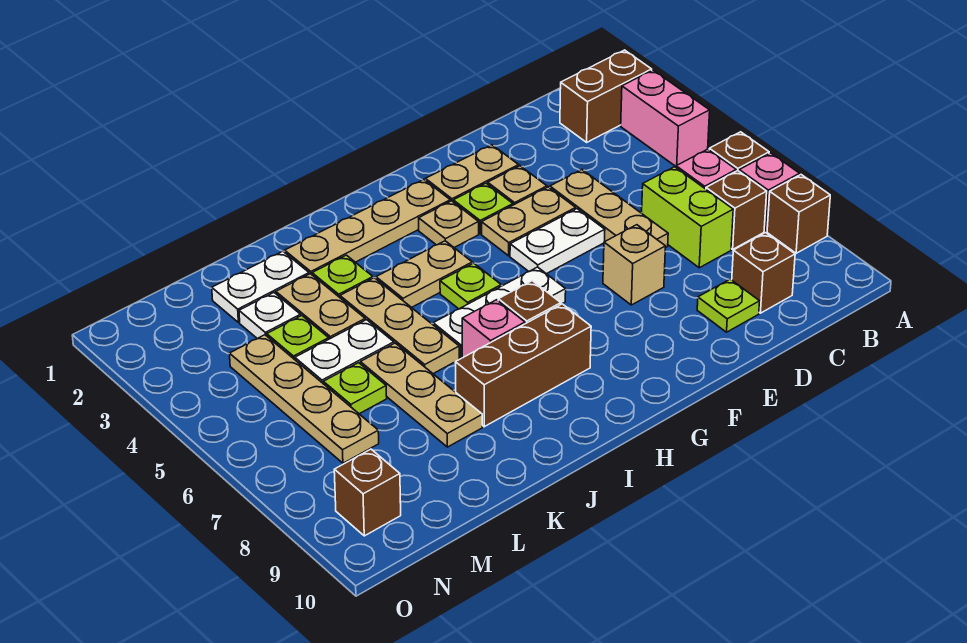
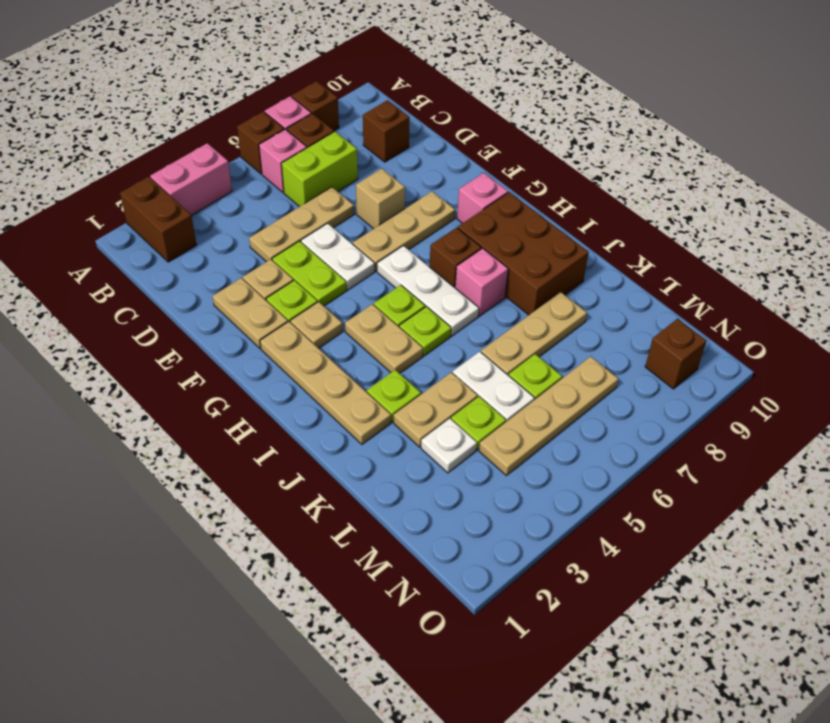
lime plate D9 level 1 -> lime plate I5 level 1
tan plate E4:F4 level 1 -> lime plate E4:F4 level 1
none -> pink brick G9 level 1
brown brick H8:J8 level 1 -> brown brick H8:J9 level 1
tan plate J4:J6 level 1 -> tan plate F6:F8 level 1
white plate K2:L2 level 1 -> none

